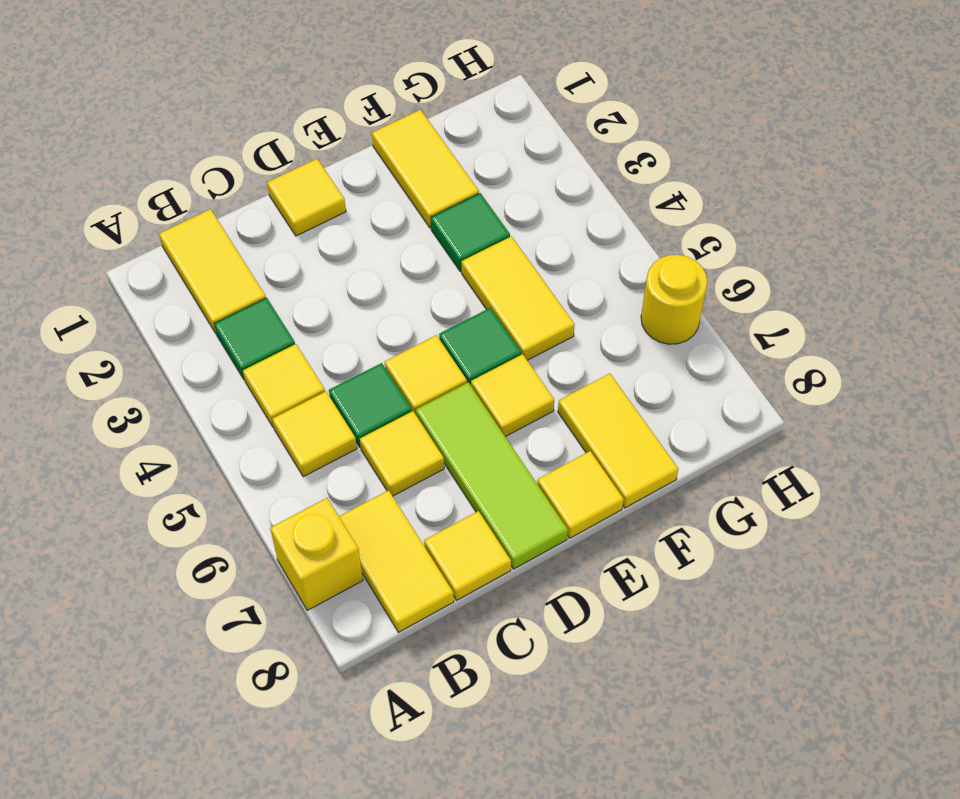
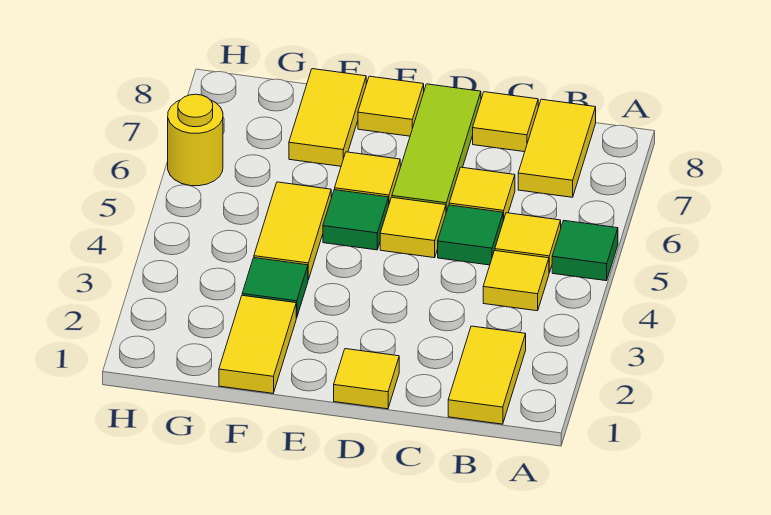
yellow brick A7 level 1 -> none
green tile B3 level 1 -> green tile A5 level 1

